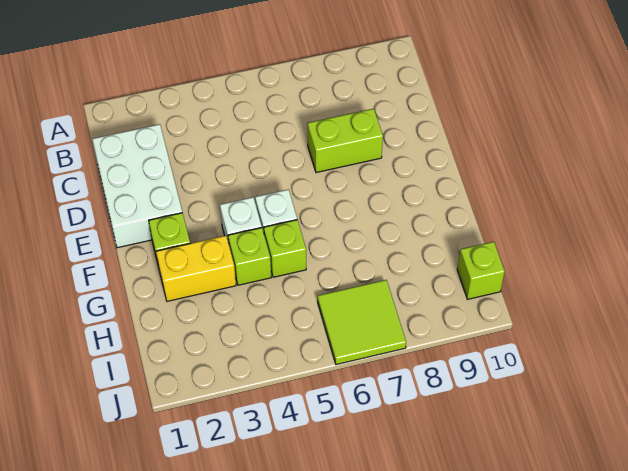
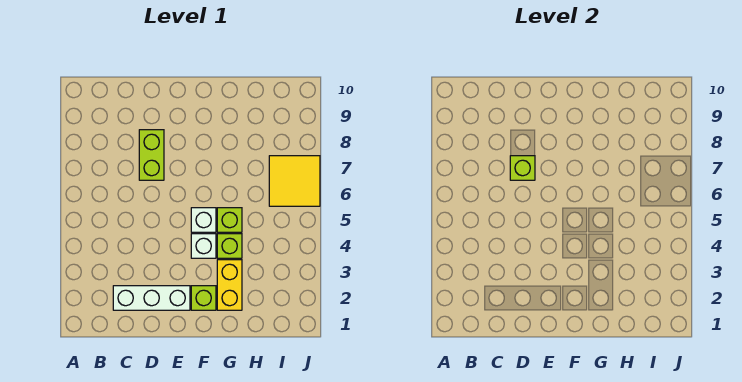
white brick C1:E2 level 1 -> white brick C2:E2 level 1
lime tile I6:J7 level 1 -> yellow tile I6:J7 level 1
lime brick I10 level 1 -> lime brick D7 level 2

